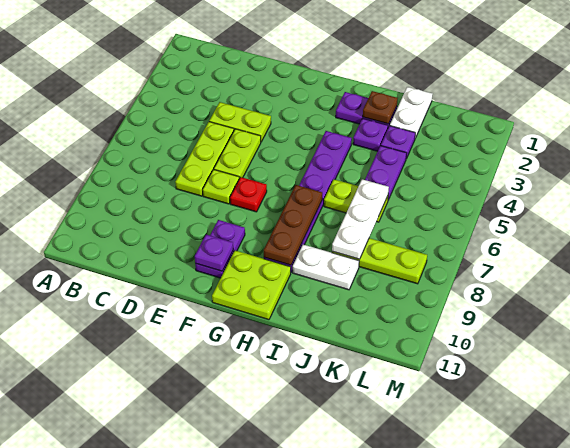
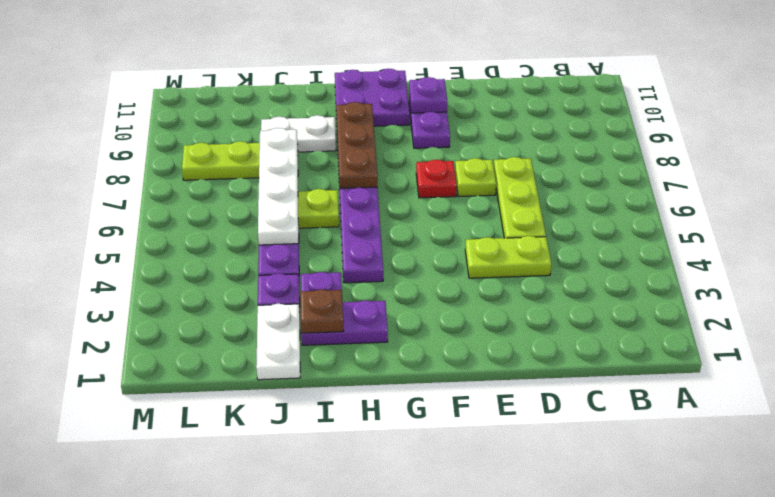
lime plate E5:E6 level 1 -> none
lime plate G10:H11 level 1 -> purple plate G10:H11 level 1
white plate J6:J8 level 2 -> white plate J5:J8 level 2

